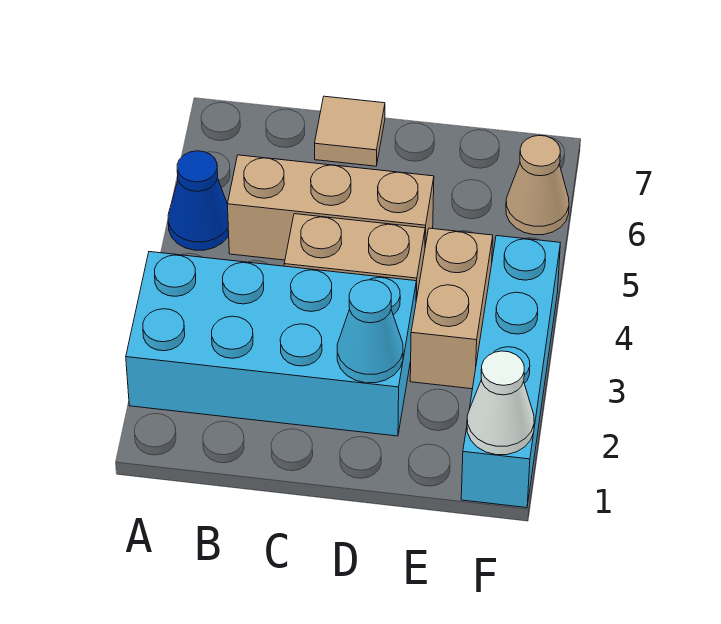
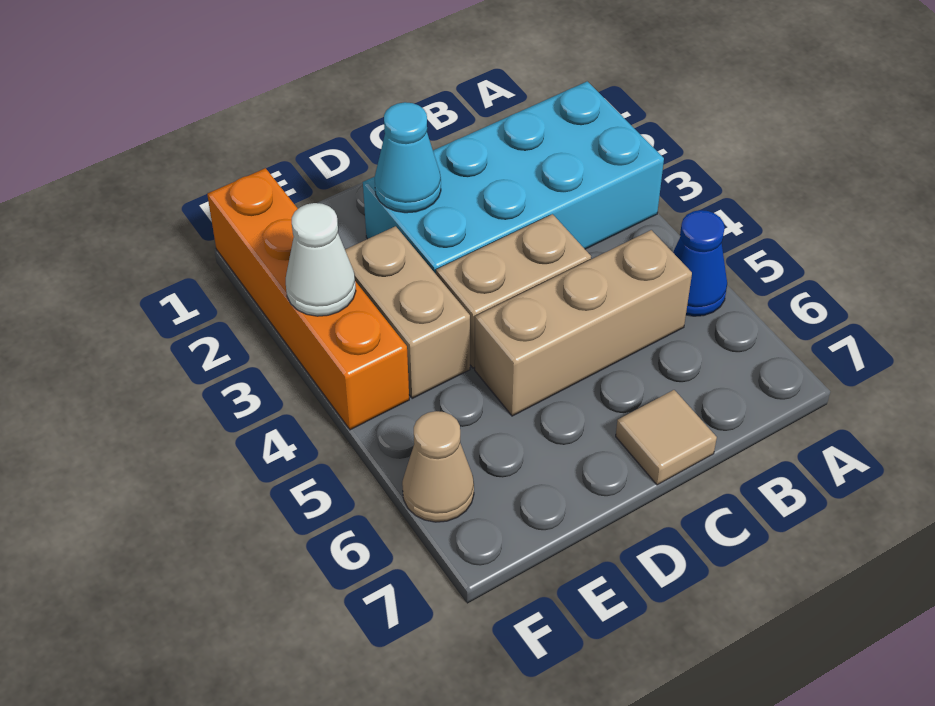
cyan brick F1:F4 level 1 -> orange brick F1:F4 level 1
white cone F1 level 2 -> white cone F3 level 2

